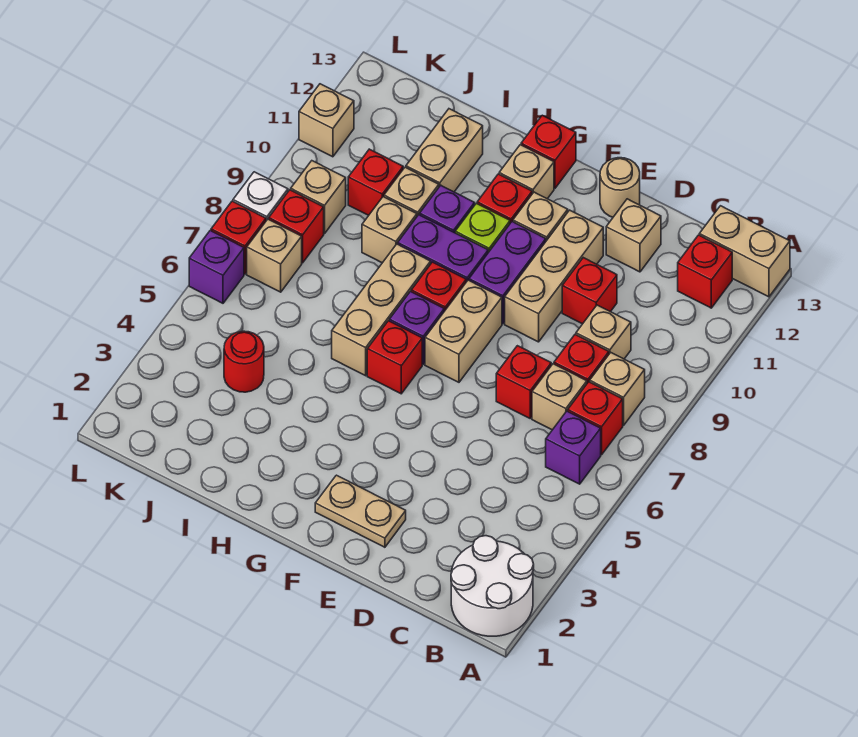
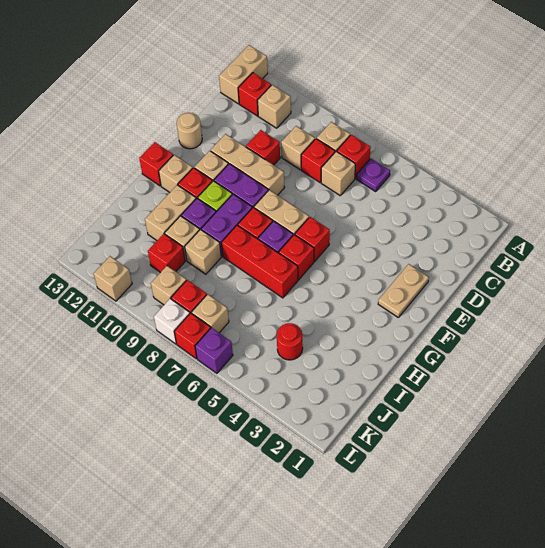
white round brick A1:B2 level 1 -> none
purple brick B6 level 1 -> purple plate B6 level 1
red brick D7 level 1 -> red brick F6 level 1
tan brick D12 level 1 -> tan brick B11 level 1
tan brick H6:H8 level 1 -> red brick H6:H8 level 1
tan brick I11:I12 level 1 -> tan brick H11:I11 level 1

